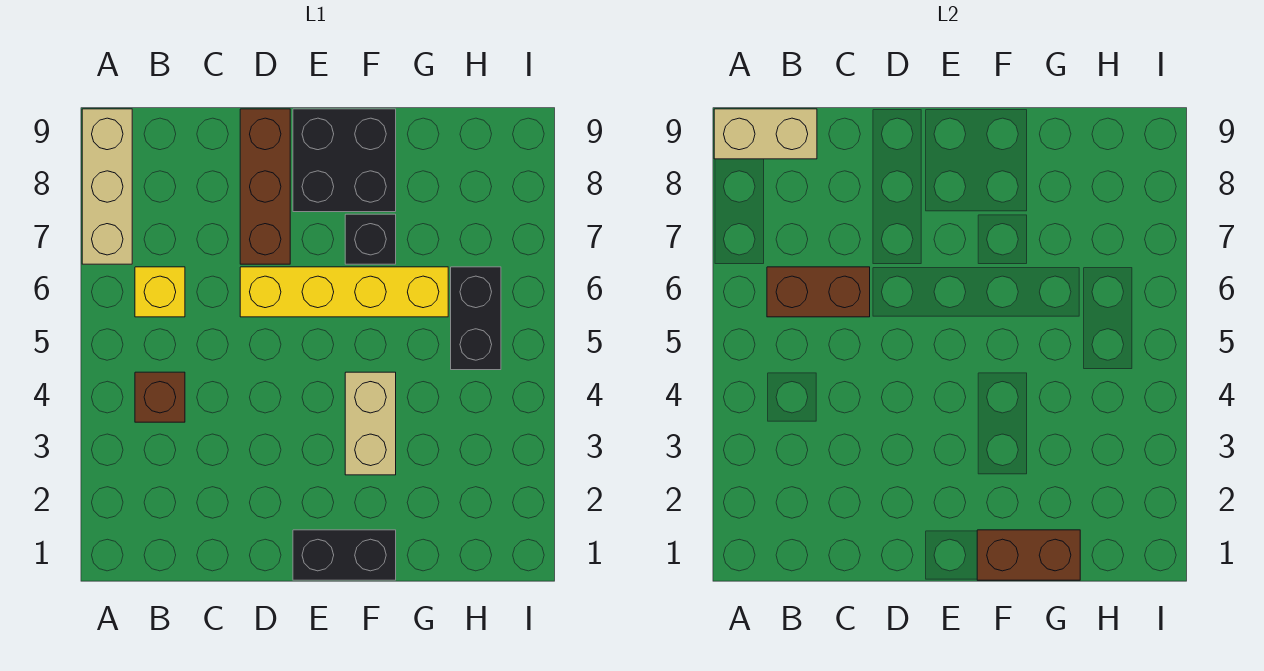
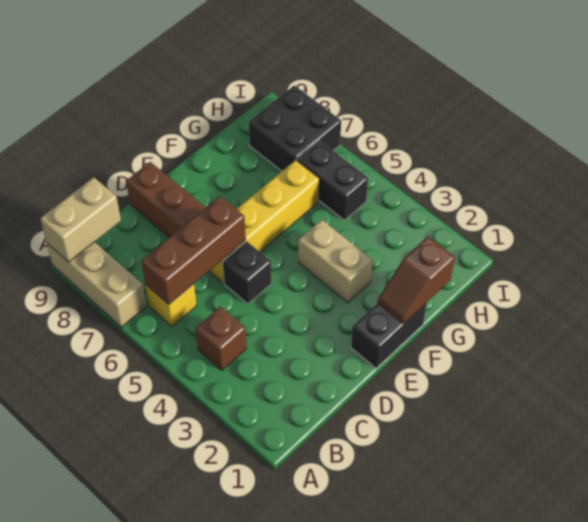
brown brick B6:C6 level 2 -> brown brick B6:D6 level 2
black brick E8:F9 level 1 -> black brick H7:I8 level 1
brown brick F1:G1 level 2 -> brown slope F1:G1 level 2 top G
black brick F7 level 1 -> black brick D5 level 1

